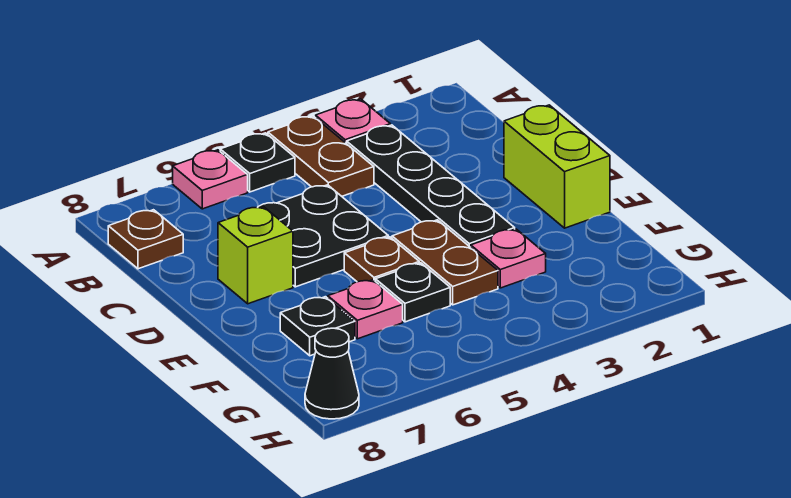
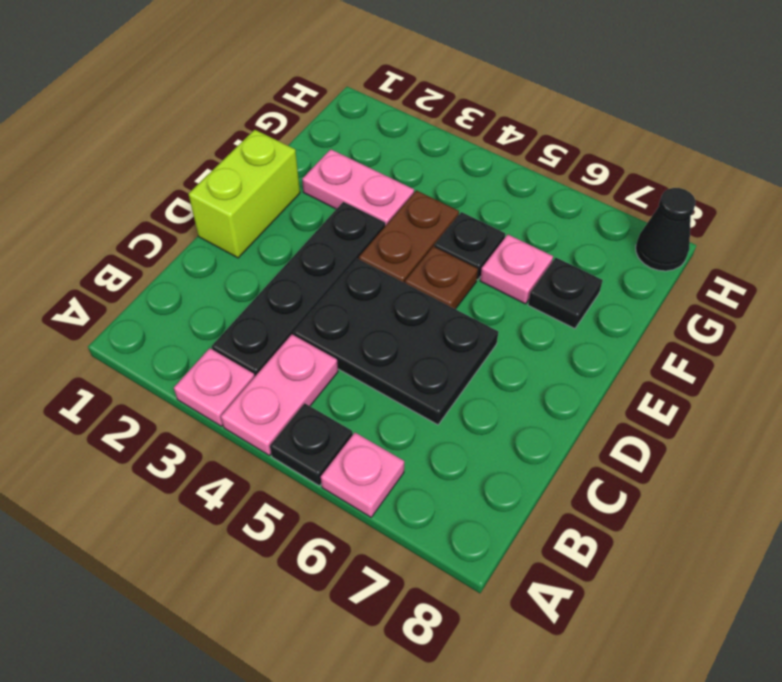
brown plate A4:B4 level 1 -> pink plate A4:B4 level 1
brown plate B8 level 1 -> none
black plate C5:D6 level 1 -> black plate C4:D6 level 1
lime brick D7 level 1 -> none
pink plate F3 level 1 -> pink plate F2:F3 level 1

